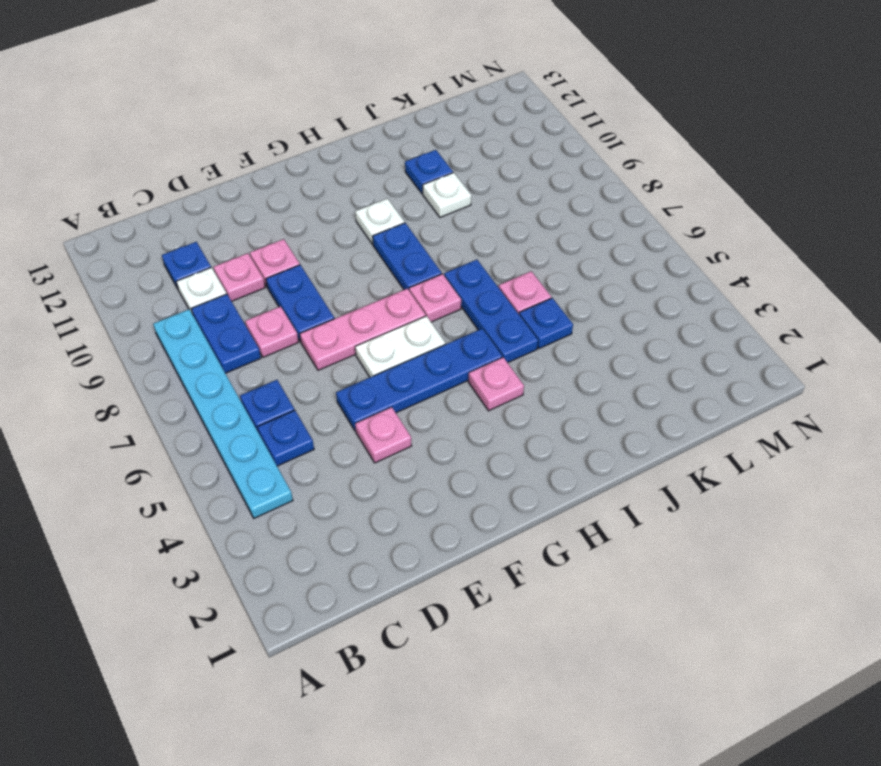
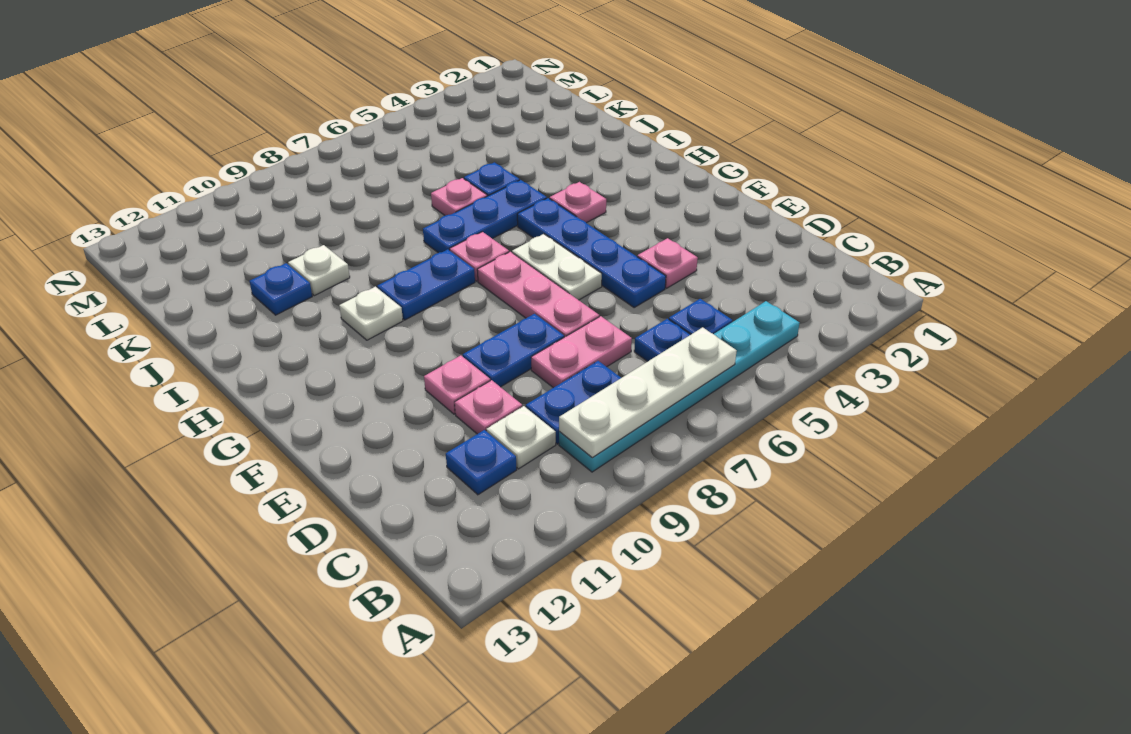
none -> white plate B6:B9 level 2
pink plate D8 level 1 -> pink plate D7:D8 level 1

